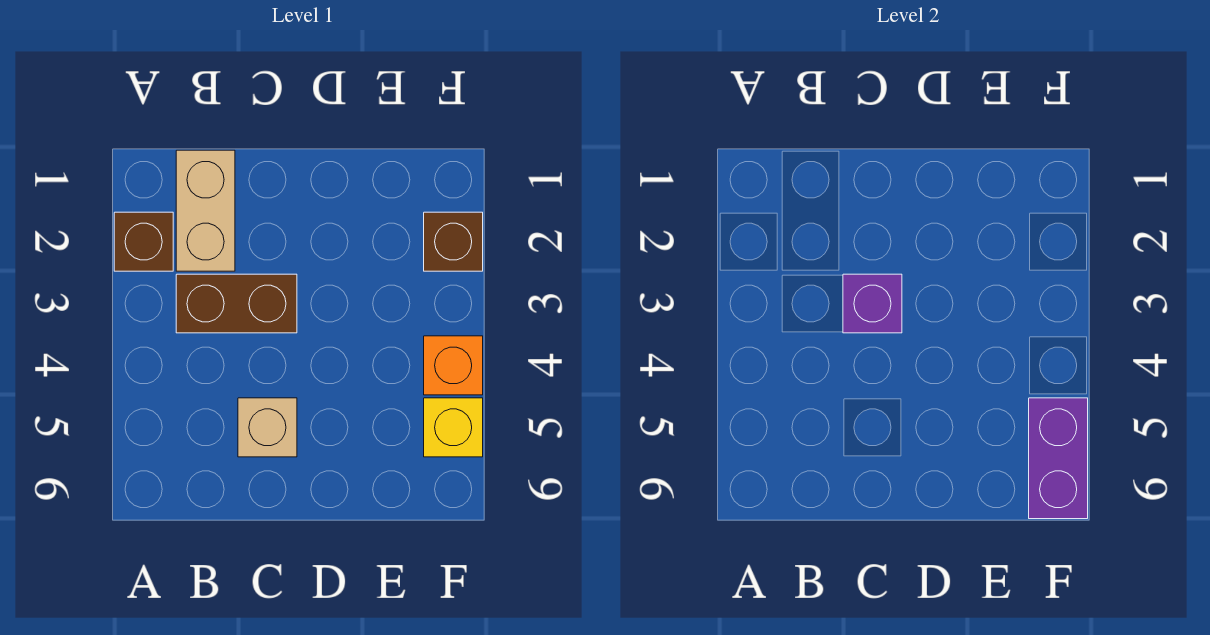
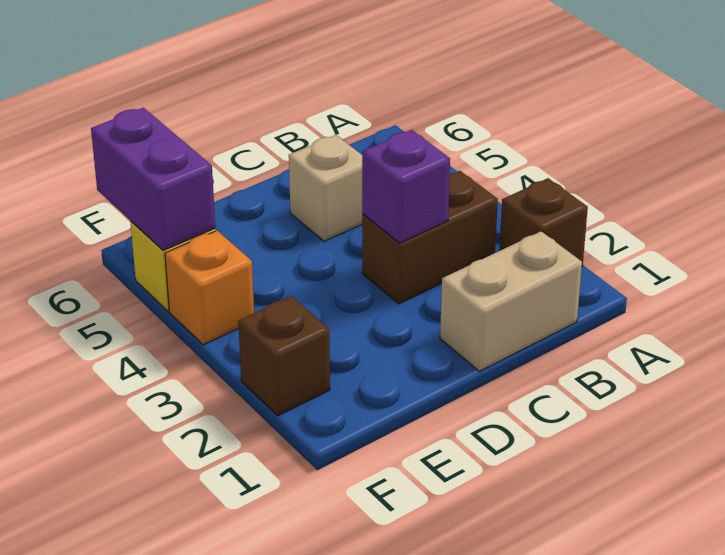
tan brick B1:B2 level 1 -> tan brick B1:C1 level 1

